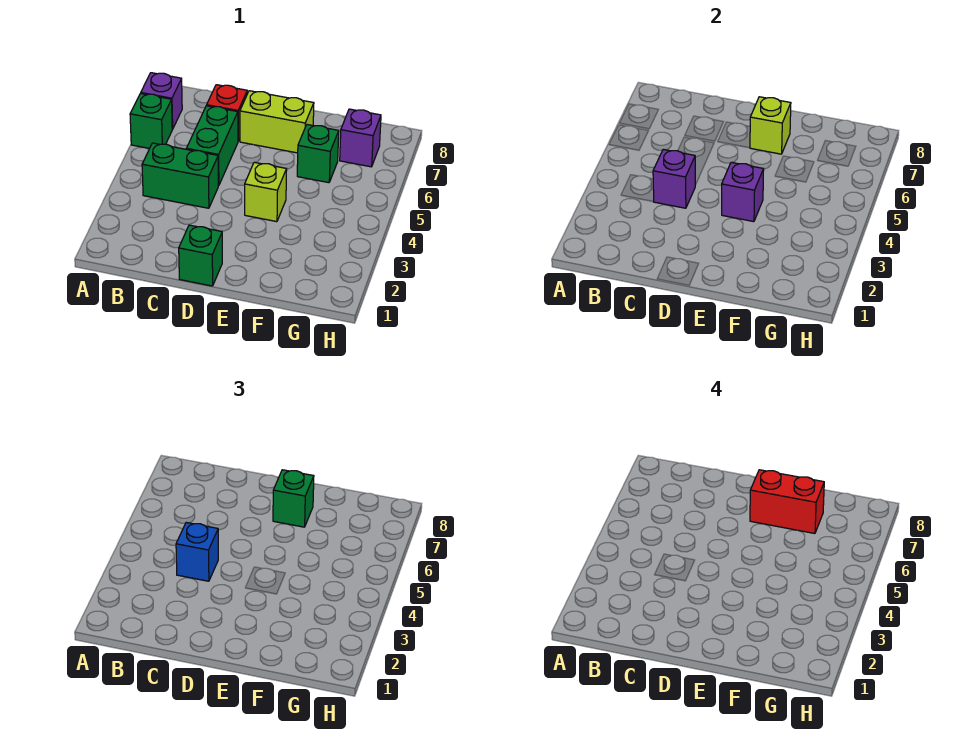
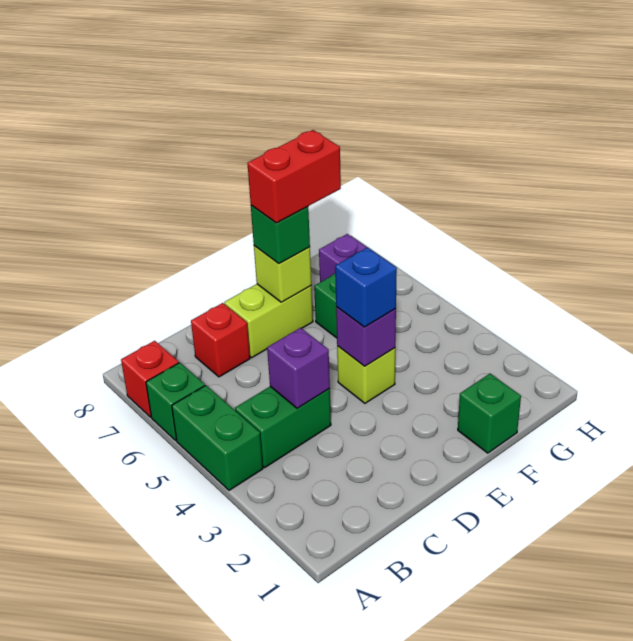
purple brick A7 level 1 -> red brick A7 level 1
blue brick C4 level 3 -> blue brick E4 level 3
green brick C5:C6 level 1 -> green brick A4:A5 level 1
green brick D1 level 1 -> green brick F1 level 1

